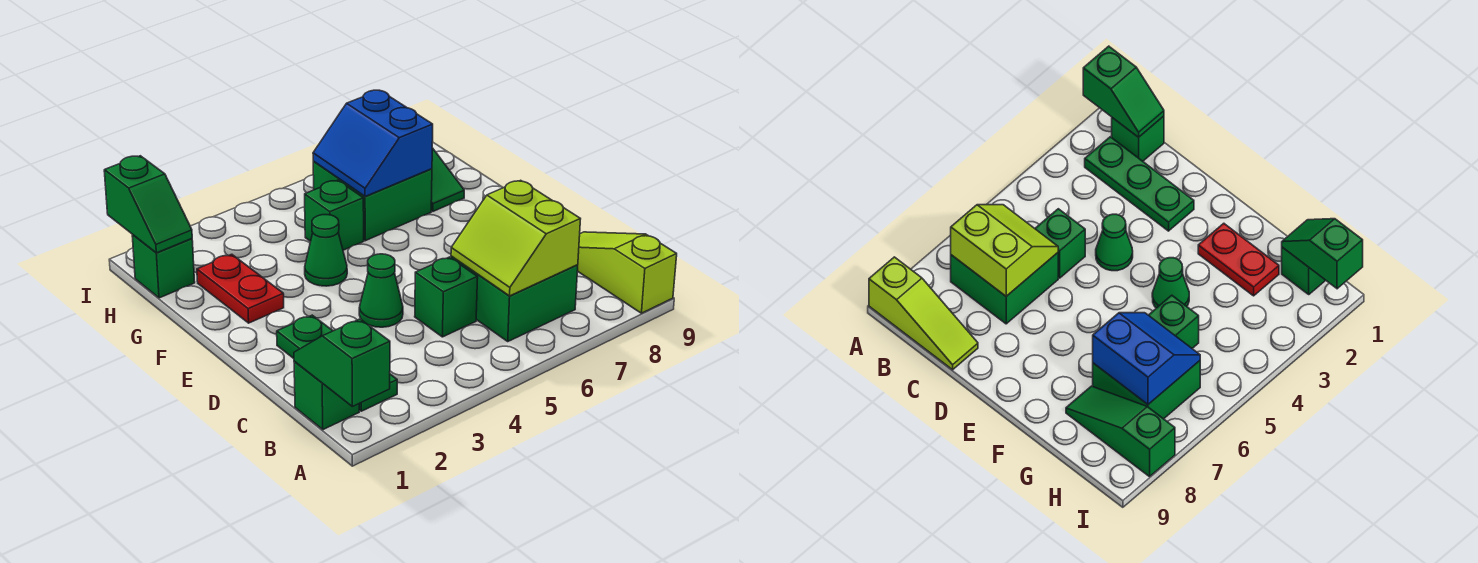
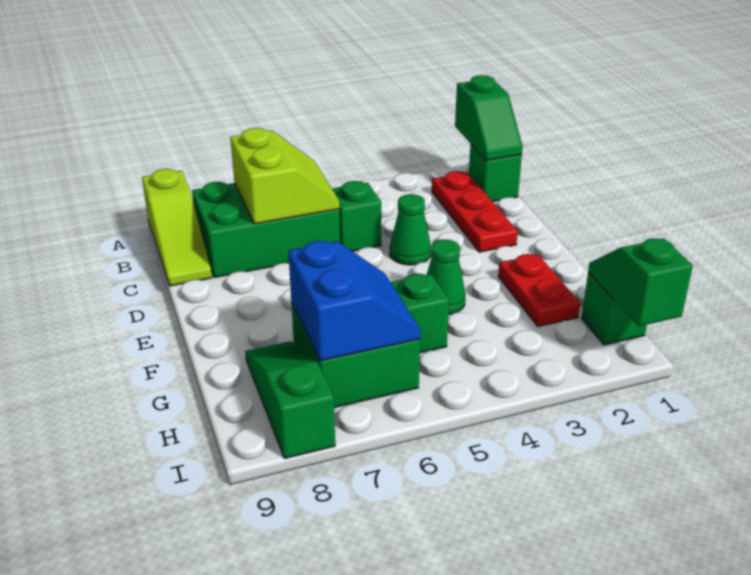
green plate B2:D2 level 1 -> red plate B2:D2 level 1
green brick B6:C7 level 1 -> green brick B6:C8 level 1

